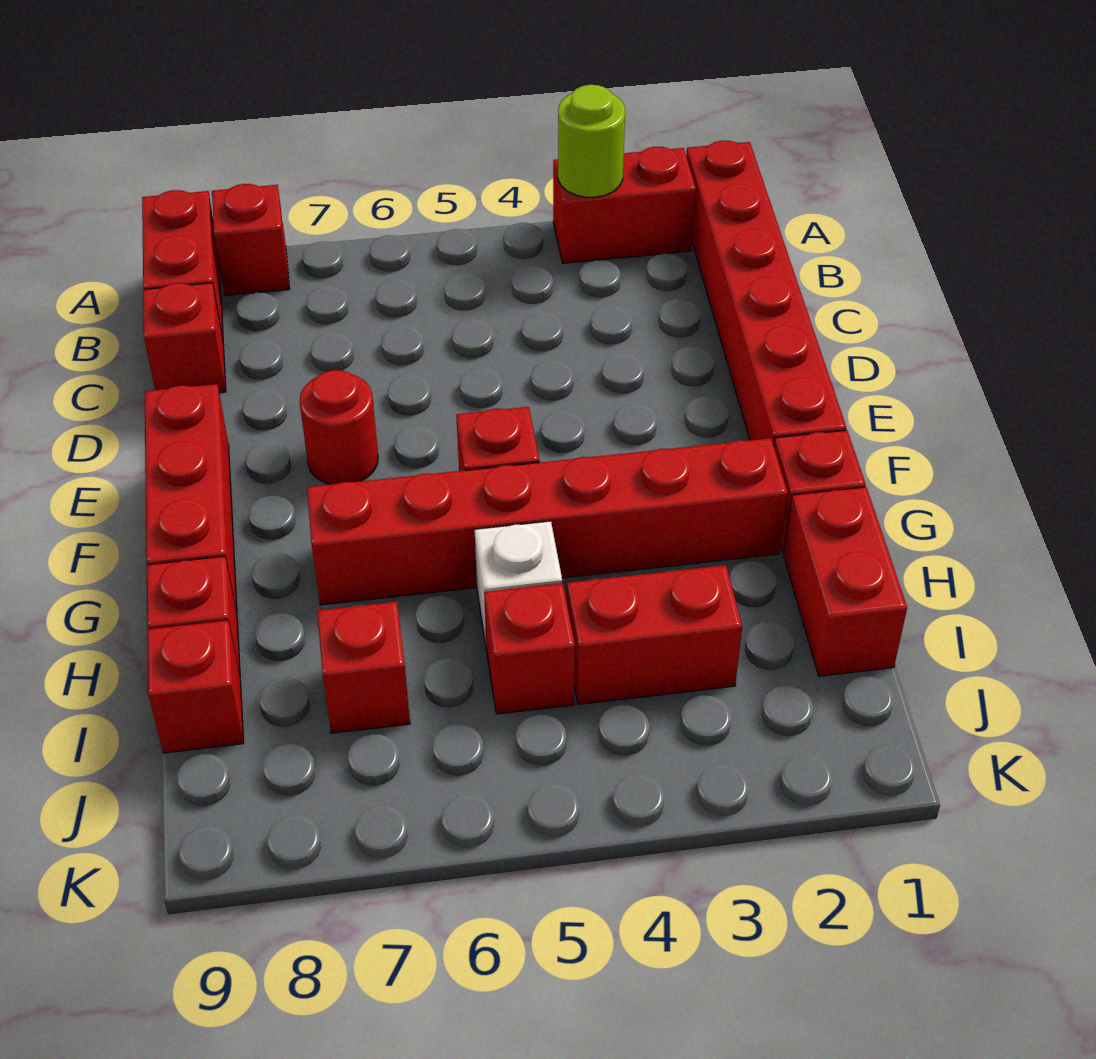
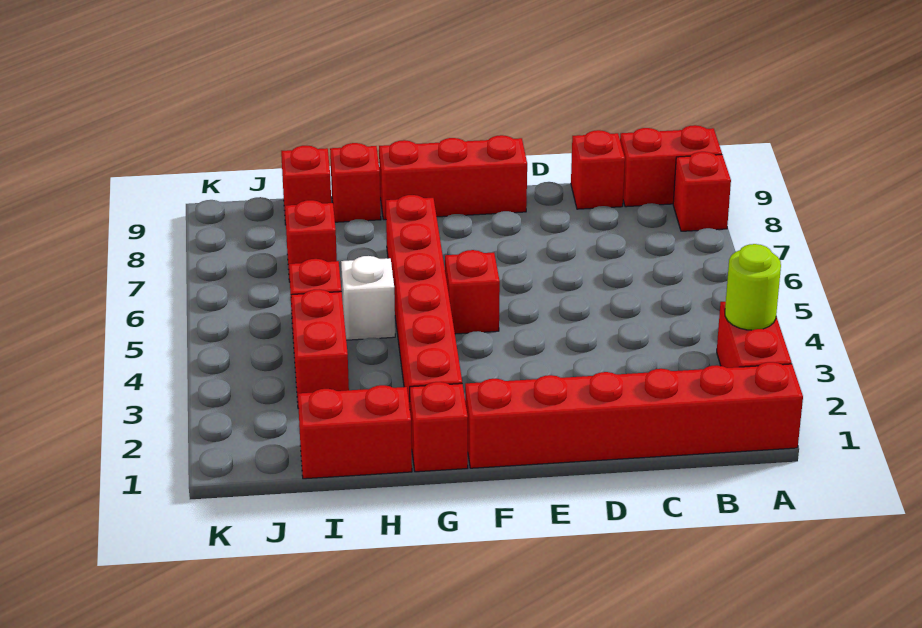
red round brick E7 level 1 -> none

